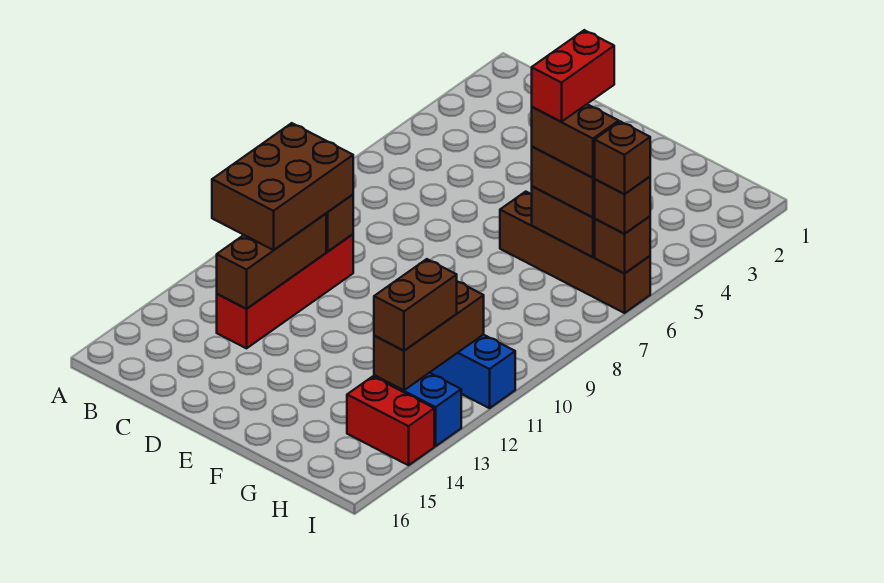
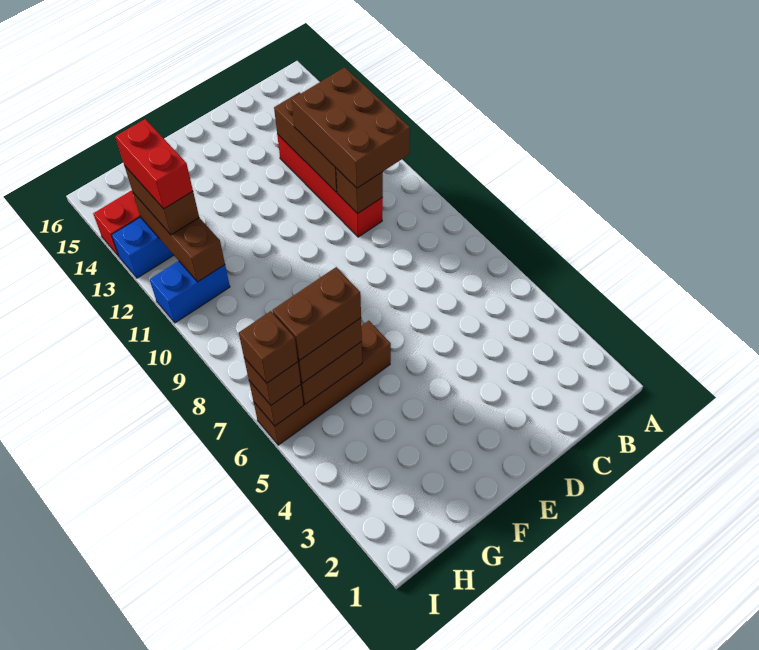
red brick G5:G6 level 5 -> red brick H12:H13 level 4

